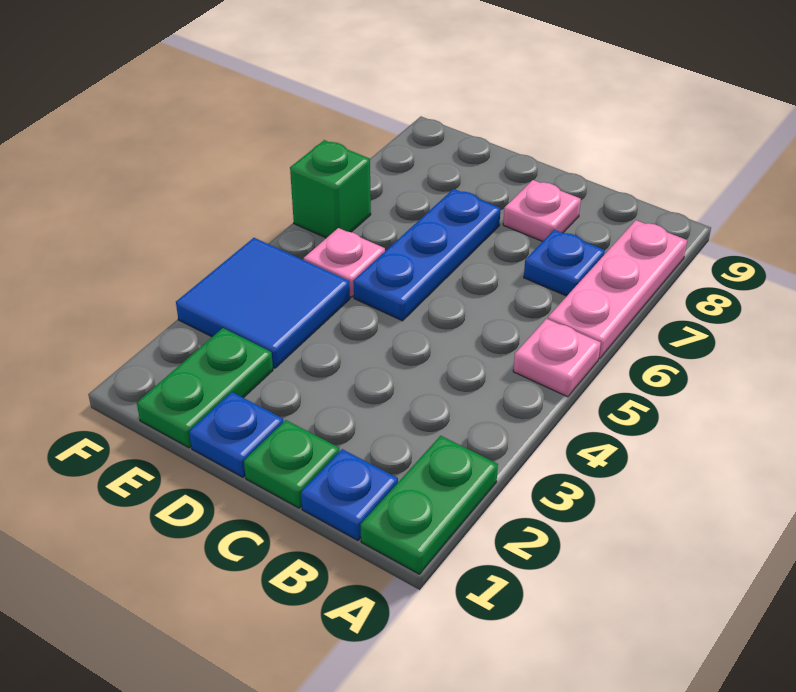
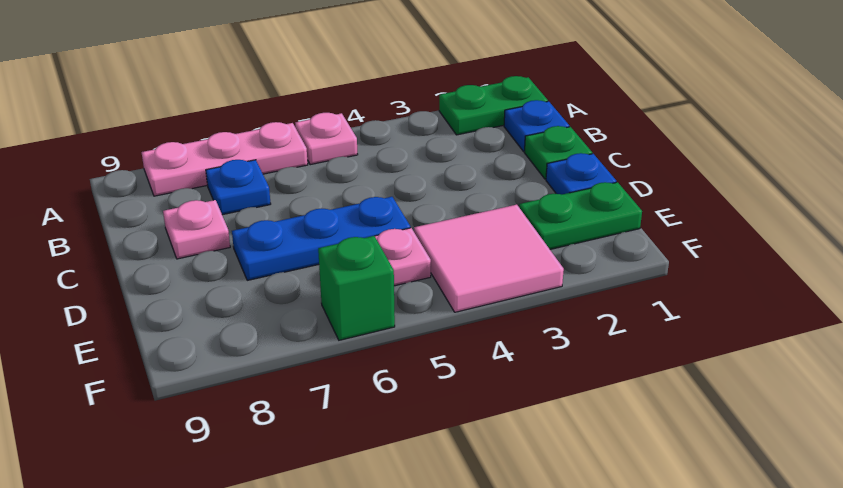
blue tile E3:F4 level 1 -> pink tile E3:F4 level 1

